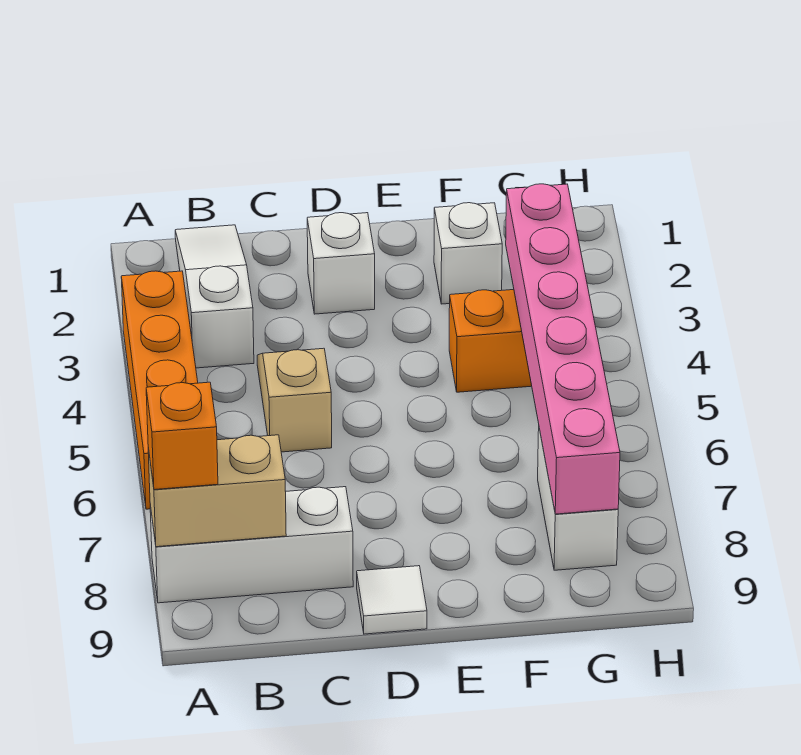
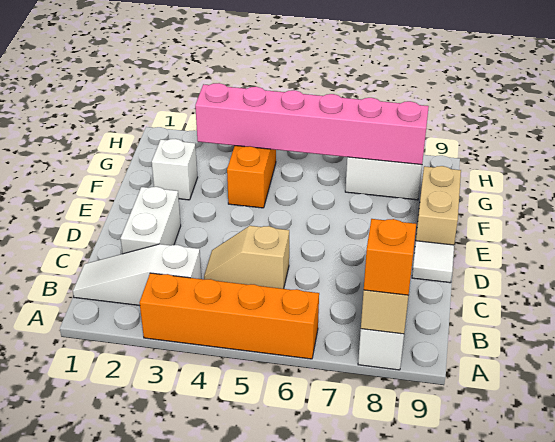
white brick D2 level 1 -> white brick C2:D2 level 1
none -> tan brick E9:F9 level 1

